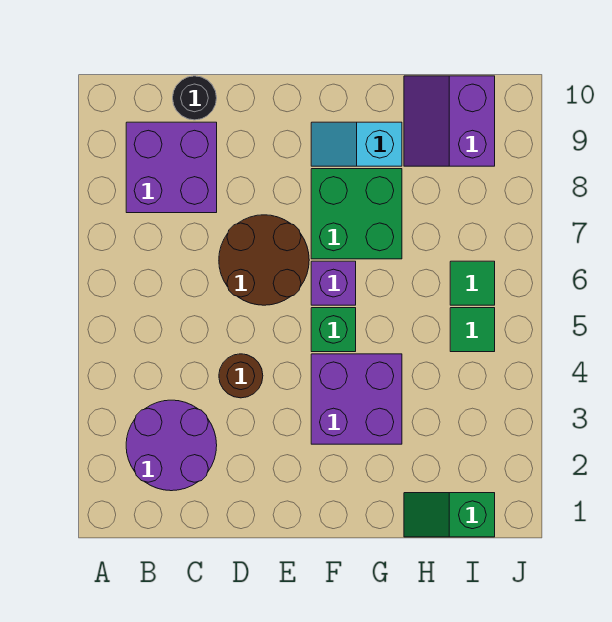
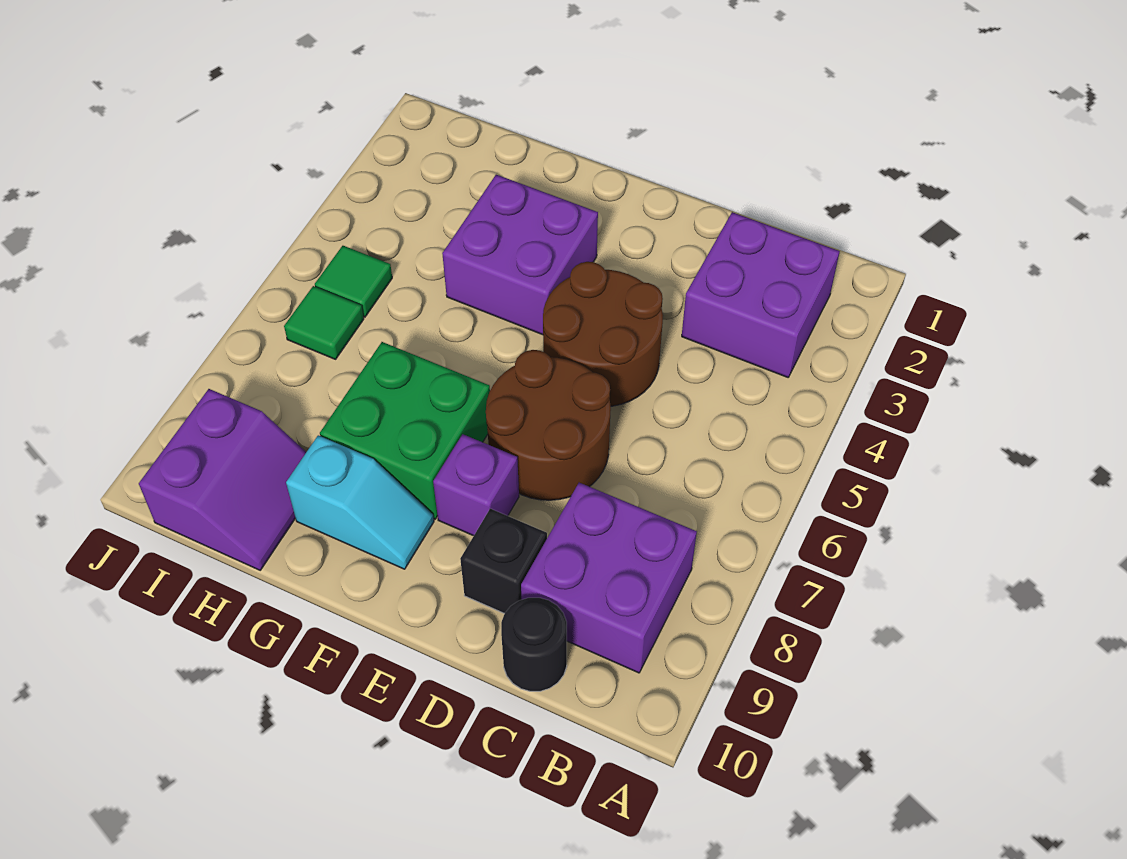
purple round brick B2:C3 level 1 -> purple brick B2:C3 level 1
brown round brick D4 level 1 -> brown round brick D4:E5 level 1
none -> black brick D9 level 1
green brick F5 level 1 -> none
purple brick F6 level 1 -> purple brick E8 level 1
green slope H1:I1 level 1 top I -> none

